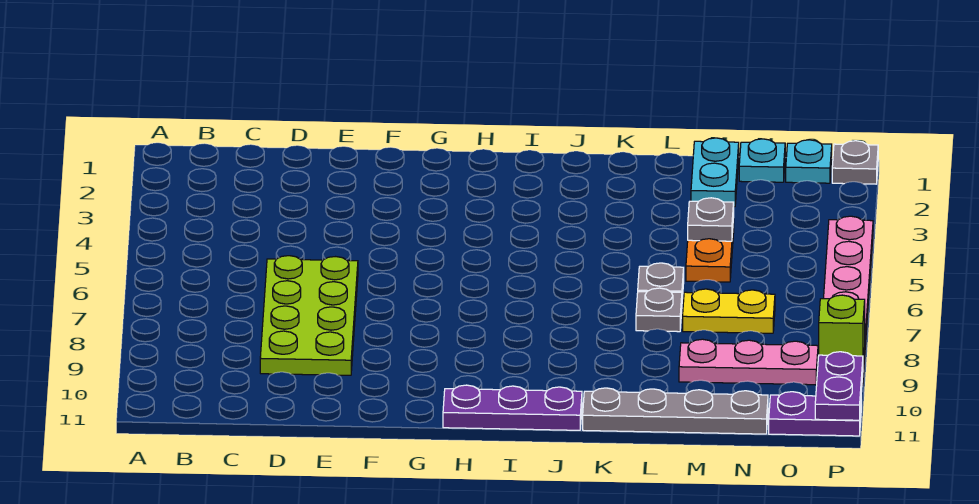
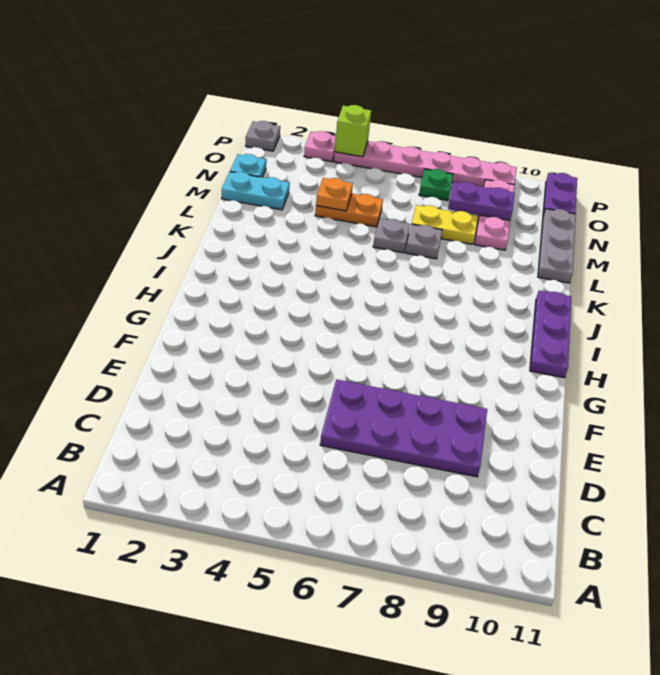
lime plate D6:E9 level 1 -> purple plate D6:E9 level 1
grey plate K11:N11 level 1 -> grey plate L11:N11 level 1
grey plate M4 level 2 -> orange plate M4 level 2
yellow plate M7:N7 level 1 -> yellow plate M7:M8 level 1
cyan plate O1 level 1 -> none
none -> green plate O7 level 1
none -> pink plate P3 level 1
lime brick P9 level 2 -> lime brick P4 level 2
purple plate P10:P11 level 2 -> purple plate N8:N9 level 2

